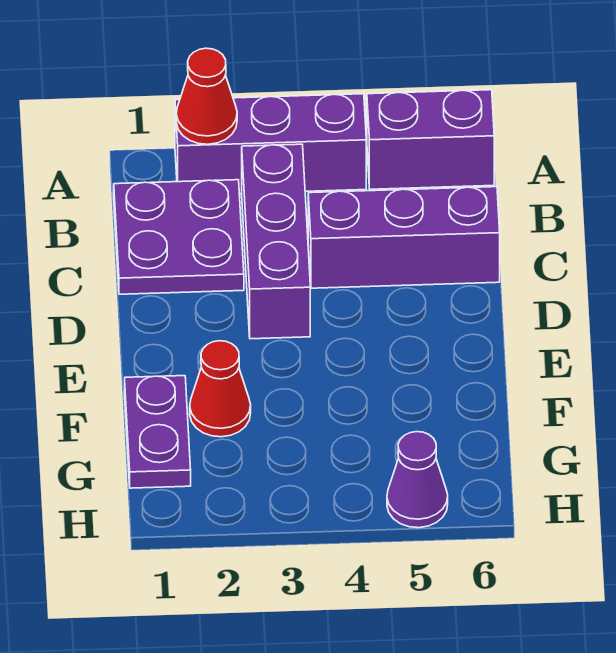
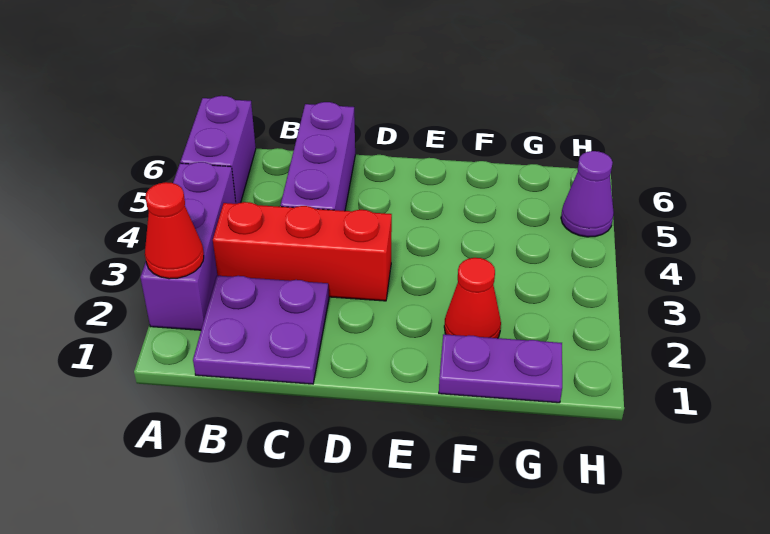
purple brick B3:D3 level 1 -> red brick B3:D3 level 1

